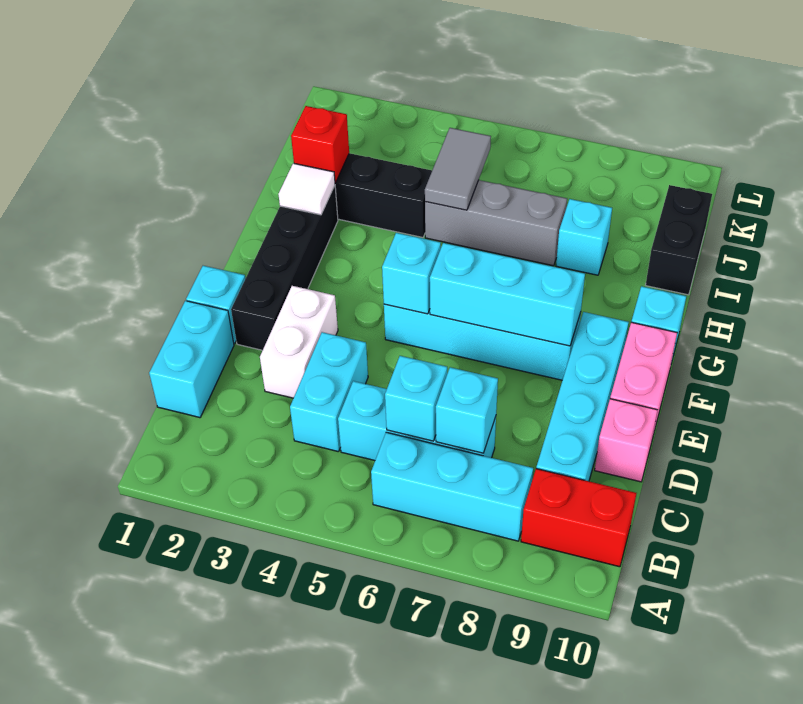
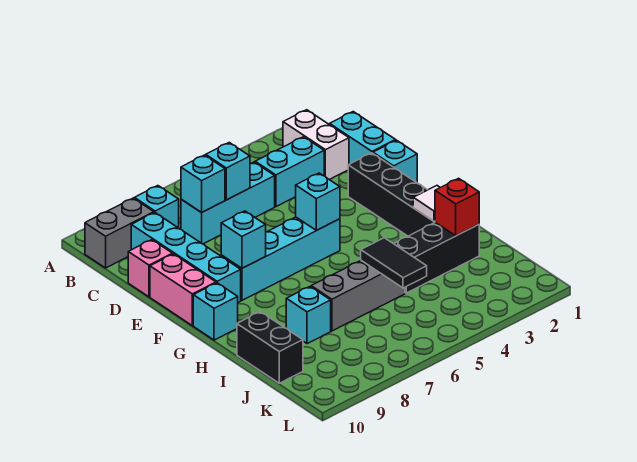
cyan brick B6:B8 level 1 -> cyan brick B8 level 1
red brick B9:B10 level 1 -> grey brick B9:B10 level 1
cyan brick C4:D4 level 1 -> cyan brick C3:C4 level 1
white brick D3:E3 level 1 -> white brick B2:C2 level 1
cyan brick F6:F8 level 2 -> cyan brick F8 level 2
grey tile I5:J5 level 2 -> black tile I5:J5 level 2

